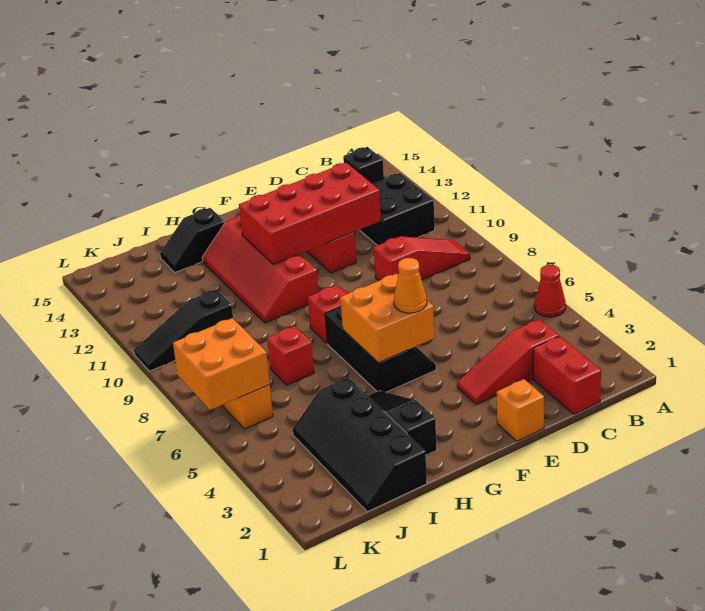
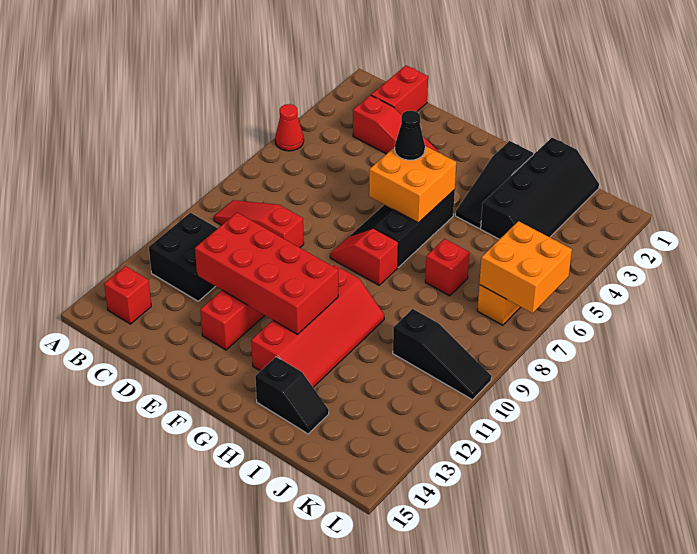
black brick B14 level 1 -> red brick B14 level 1
orange brick E1 level 1 -> none
orange cone F5 level 3 -> black cone F5 level 3

